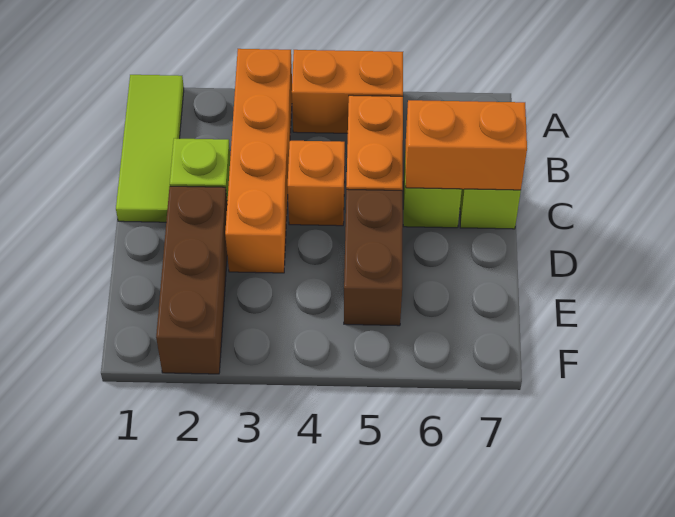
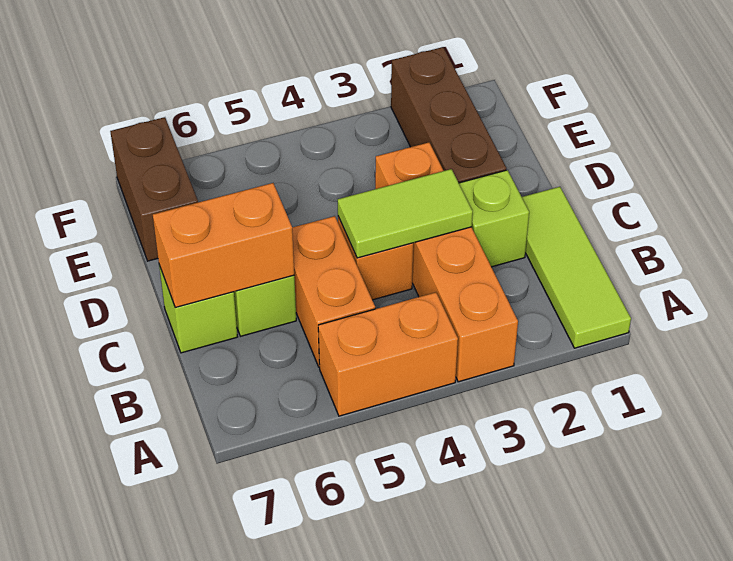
none -> lime tile C3:C4 level 2
brown brick D5:E5 level 1 -> brown brick E7:F7 level 1

